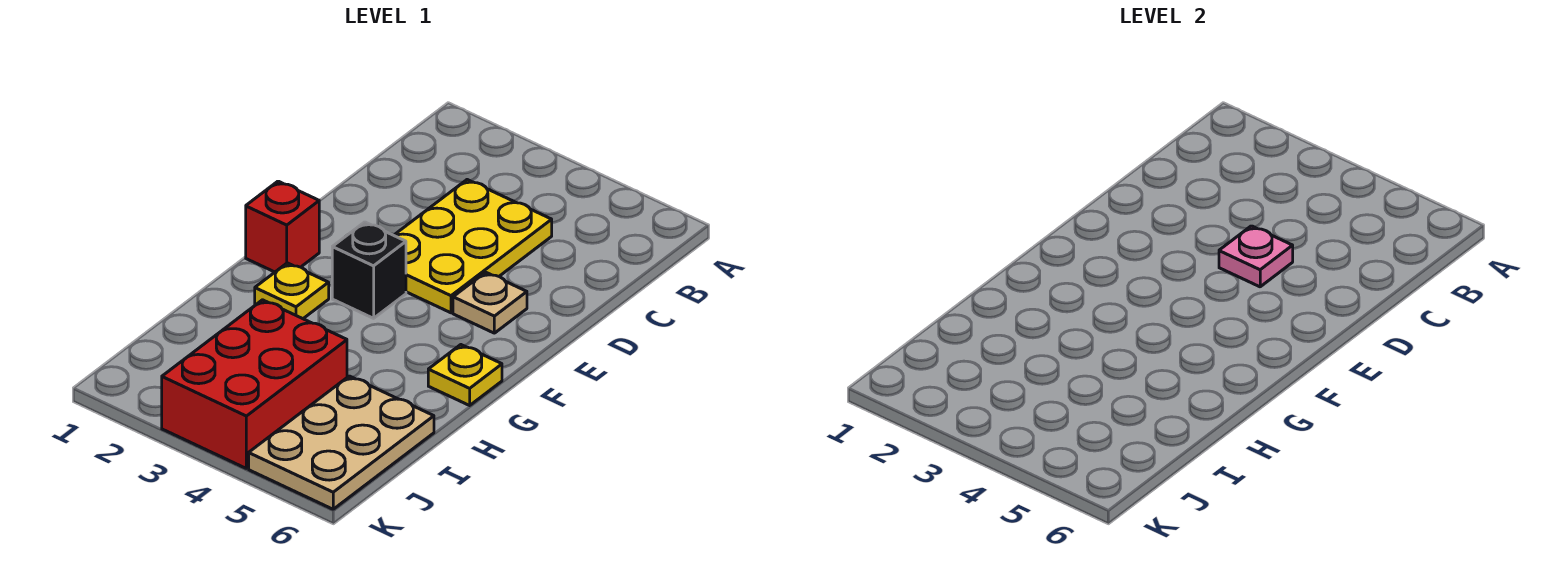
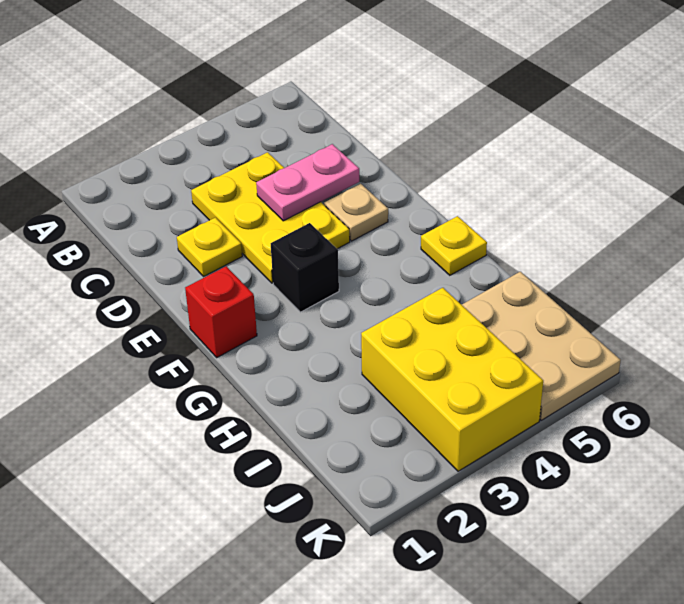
pink plate D4 level 2 -> pink plate D4:D5 level 2
yellow plate G2 level 1 -> yellow plate D2 level 1
red brick I3:K4 level 1 -> yellow brick I3:K4 level 1

